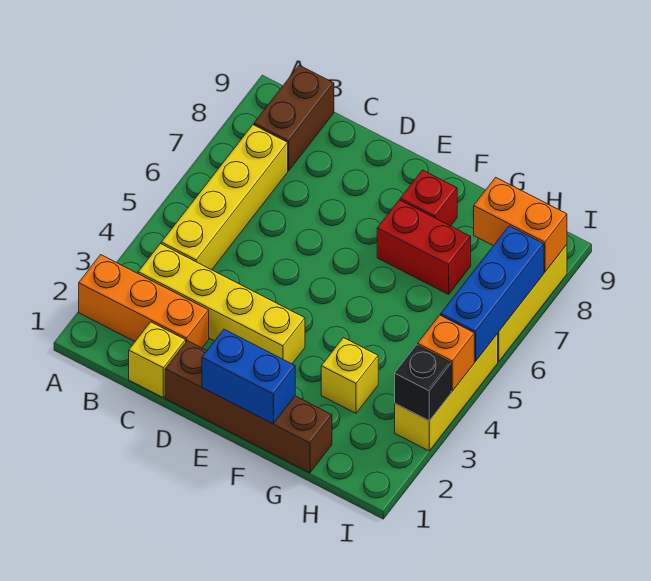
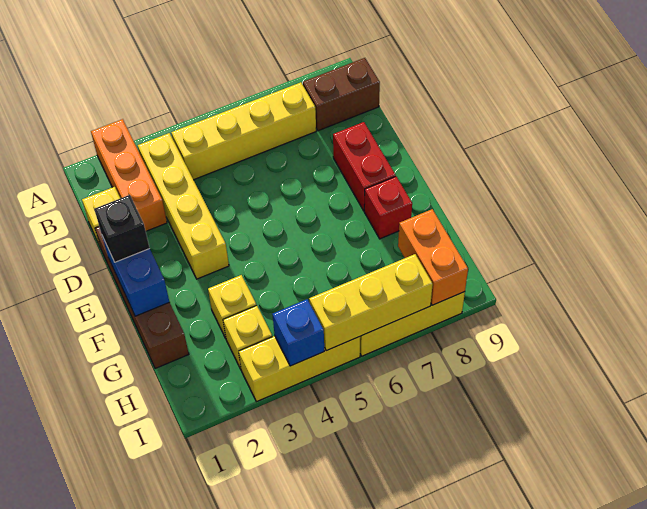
red brick F7:G7 level 1 -> red brick D8:E8 level 1
none -> yellow brick H3 level 1
black brick I3 level 2 -> black brick E1 level 3
orange brick I4 level 2 -> blue brick I4 level 2
blue brick I5:I7 level 2 -> yellow brick I5:I7 level 2

